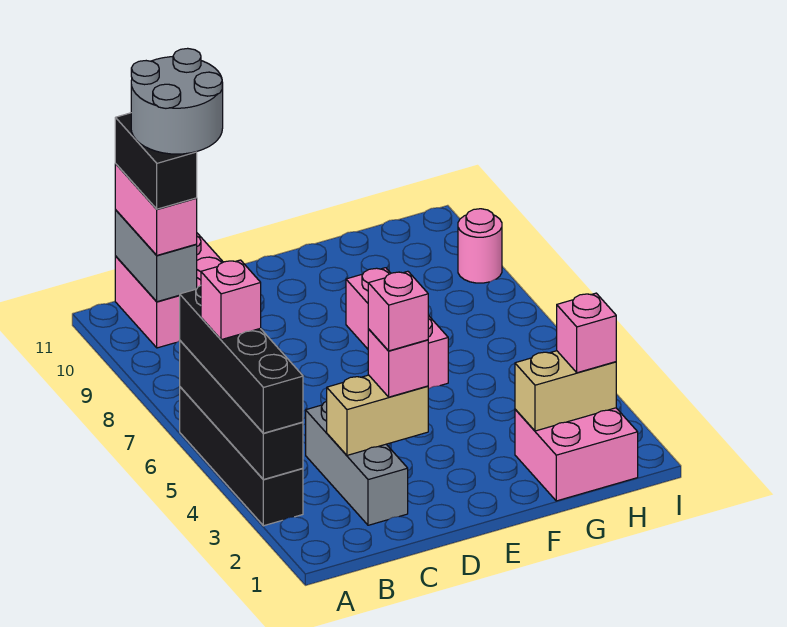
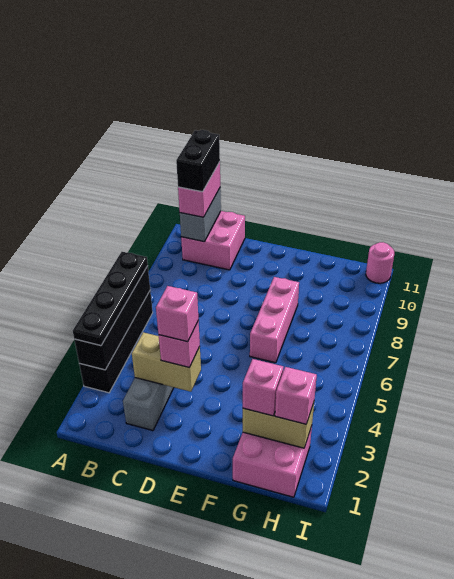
black brick A3:A6 level 3 -> black plate A3:A6 level 3
pink brick A5 level 4 -> pink brick G2 level 3
grey round brick B10:C11 level 5 -> none
pink round brick I9 level 1 -> pink round brick I11 level 1

